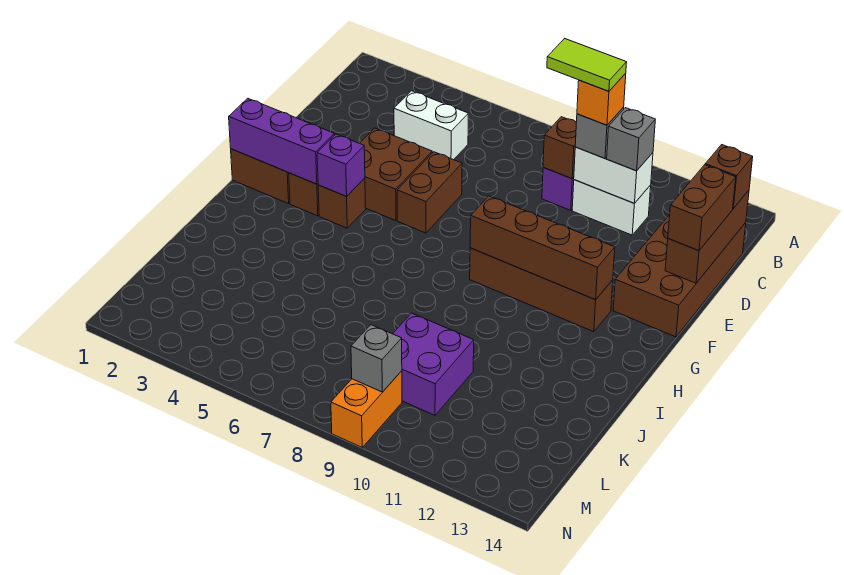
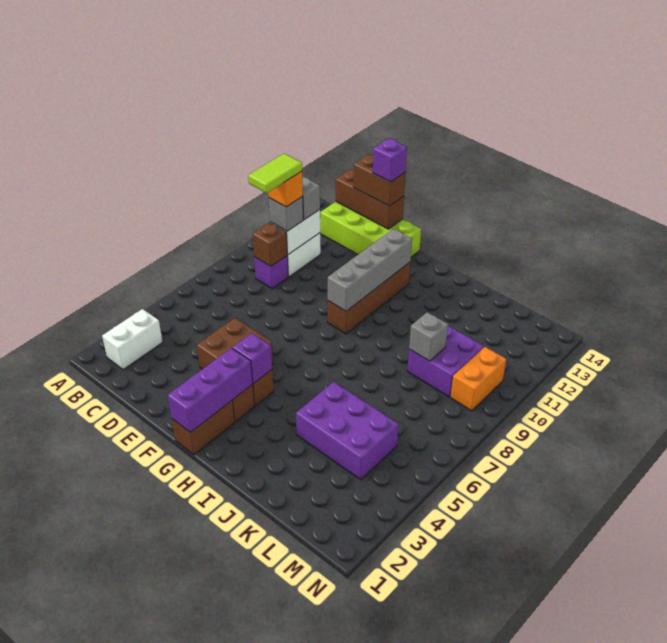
white brick C4:C5 level 1 -> white brick B2:B3 level 1
brown brick C13:F14 level 1 -> lime brick C13:F14 level 1
brown brick C14 level 3 -> none
brown brick E6:F6 level 1 -> none
none -> purple brick E14 level 4
brown brick G9:G12 level 2 -> grey brick G9:G12 level 2
none -> purple brick J4:L5 level 1
orange brick M9:N9 level 1 -> orange brick M9:M10 level 1
grey brick M9 level 2 -> grey brick K9 level 2

